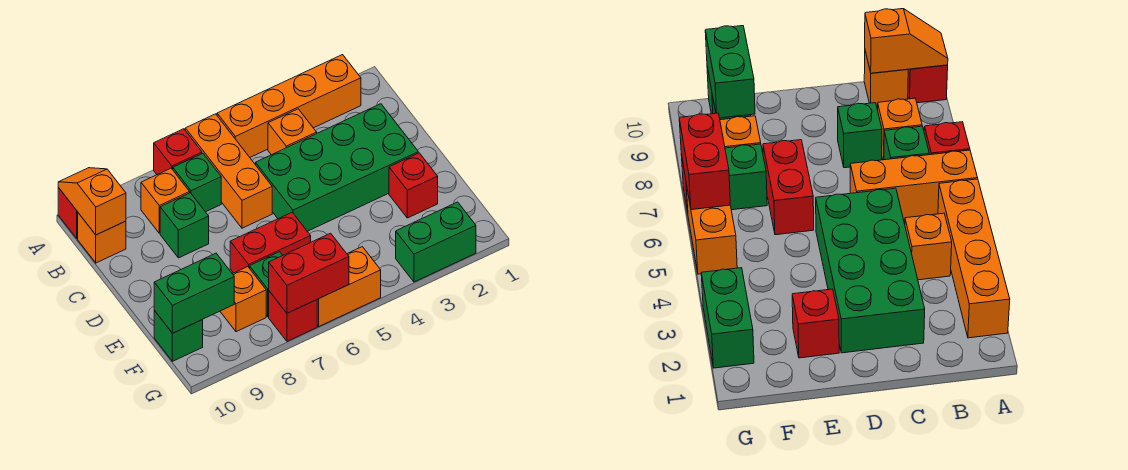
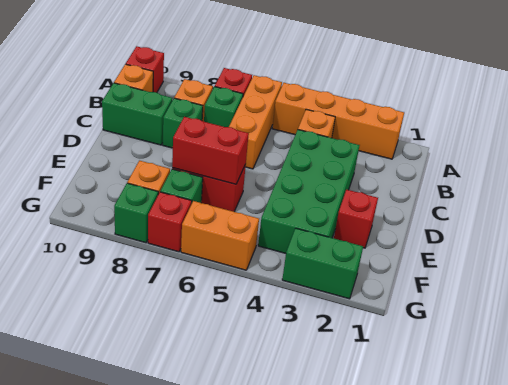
orange slope A10:B10 level 2 top B -> none
green brick C2:D5 level 1 -> green brick C3:F4 level 1
green brick F9:F10 level 2 -> green brick C9:C10 level 1
green brick F10 level 1 -> green brick G8 level 1
red brick G6:G7 level 2 -> red brick E6:E7 level 2

